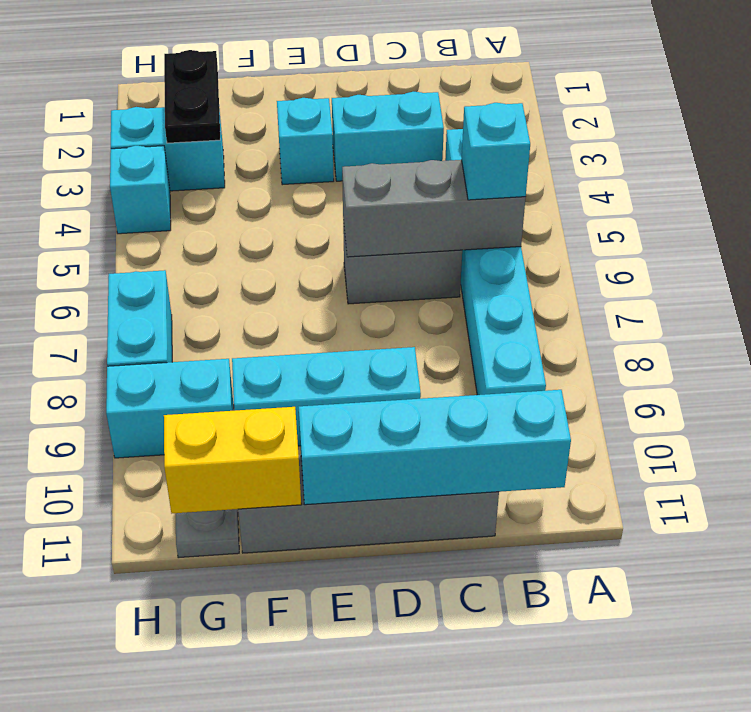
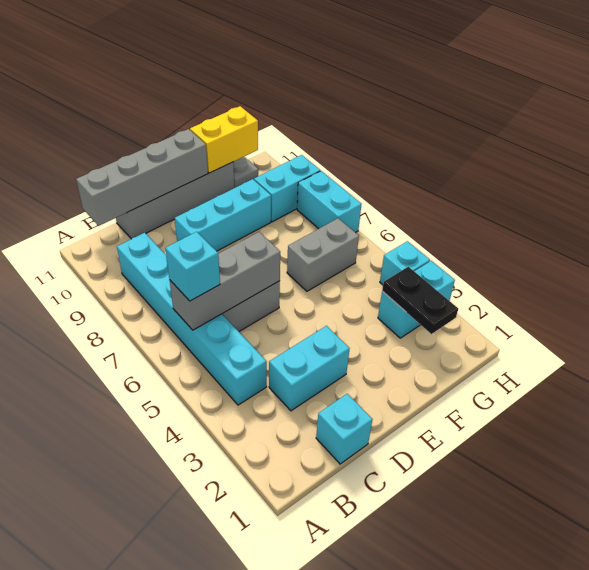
cyan brick B11:E11 level 2 -> grey brick B11:E11 level 2
cyan brick E3 level 1 -> cyan brick C1 level 1
none -> grey brick F6:G6 level 1

